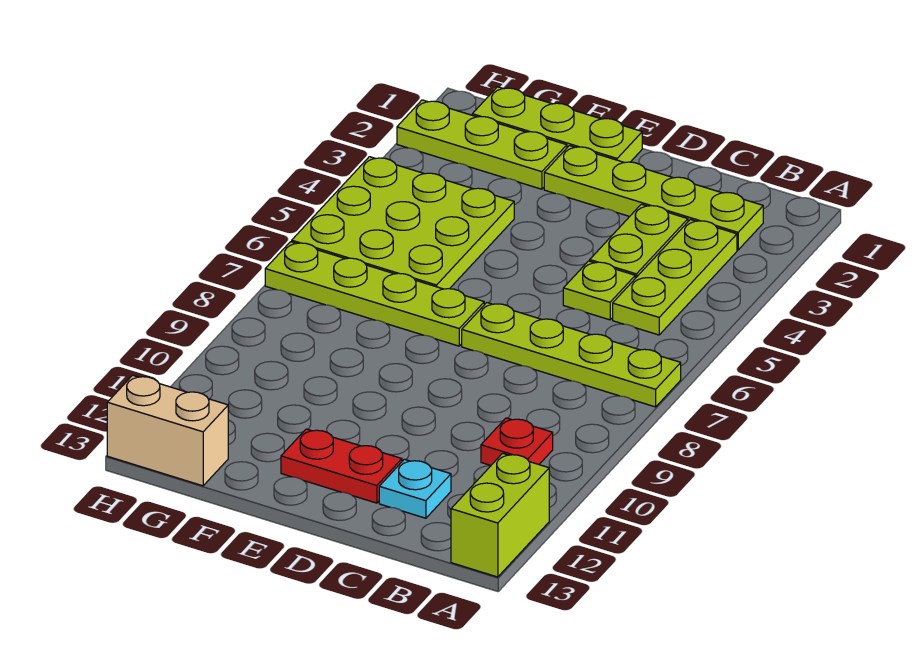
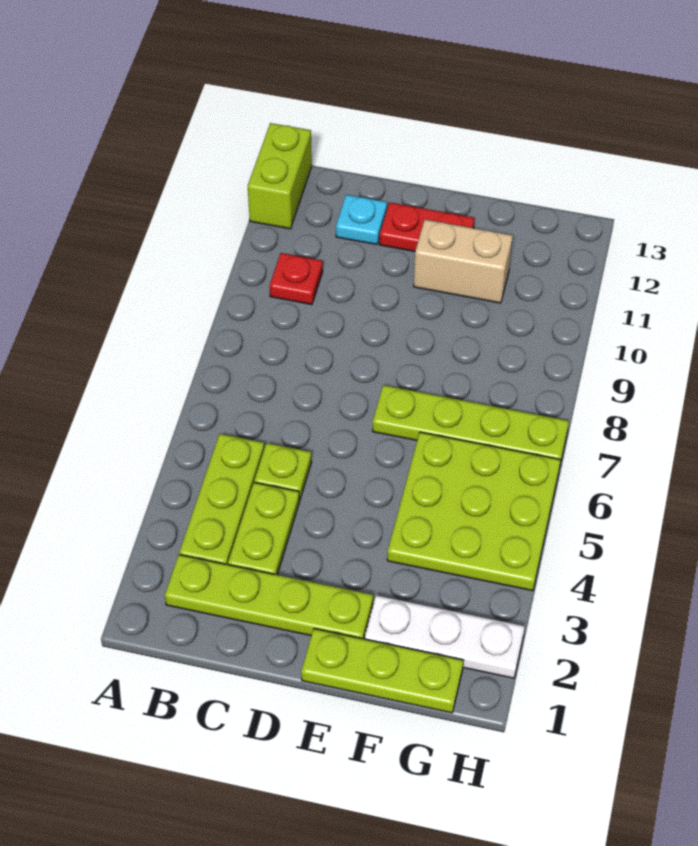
lime plate A7:D7 level 1 -> none
lime plate F2:H2 level 1 -> white plate F2:H2 level 1
tan brick G13:H13 level 1 -> tan brick E11:F11 level 1

